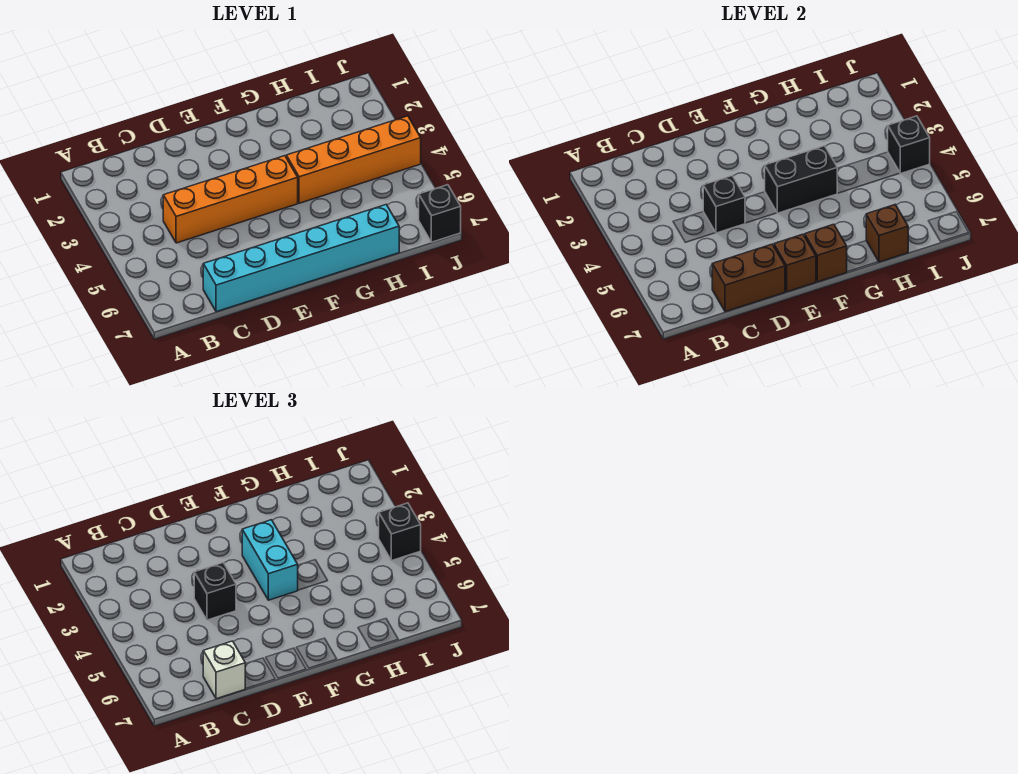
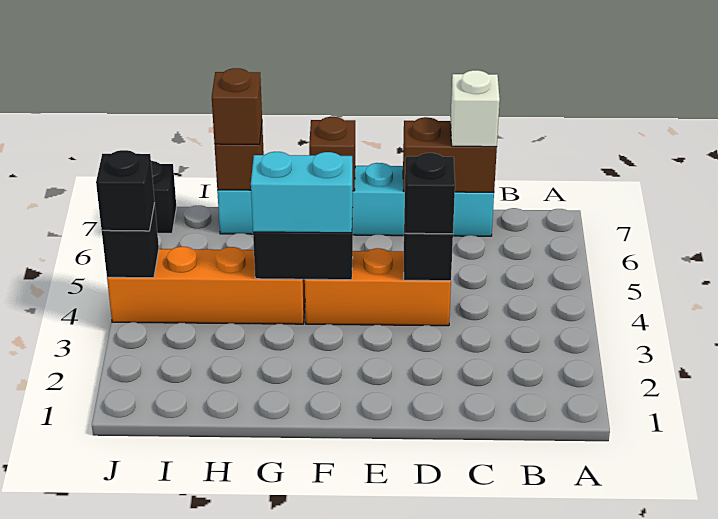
orange brick C4:F4 level 1 -> orange brick D4:F4 level 1
brown brick E7 level 2 -> brown brick H7 level 3
cyan brick F3:F4 level 3 -> cyan brick F4:G4 level 3

